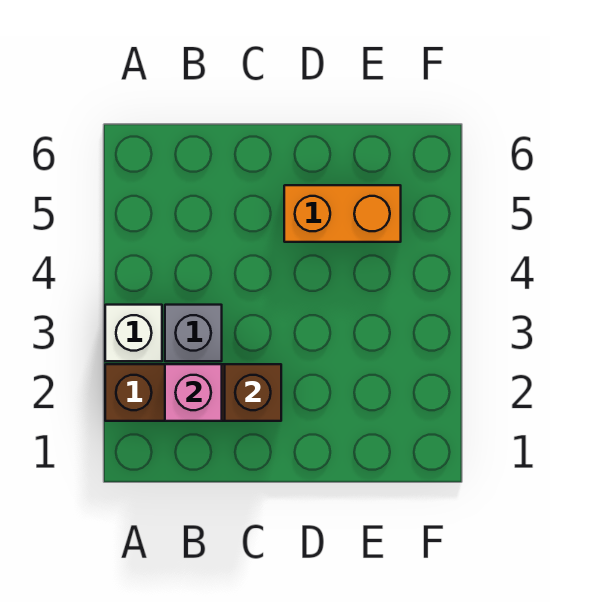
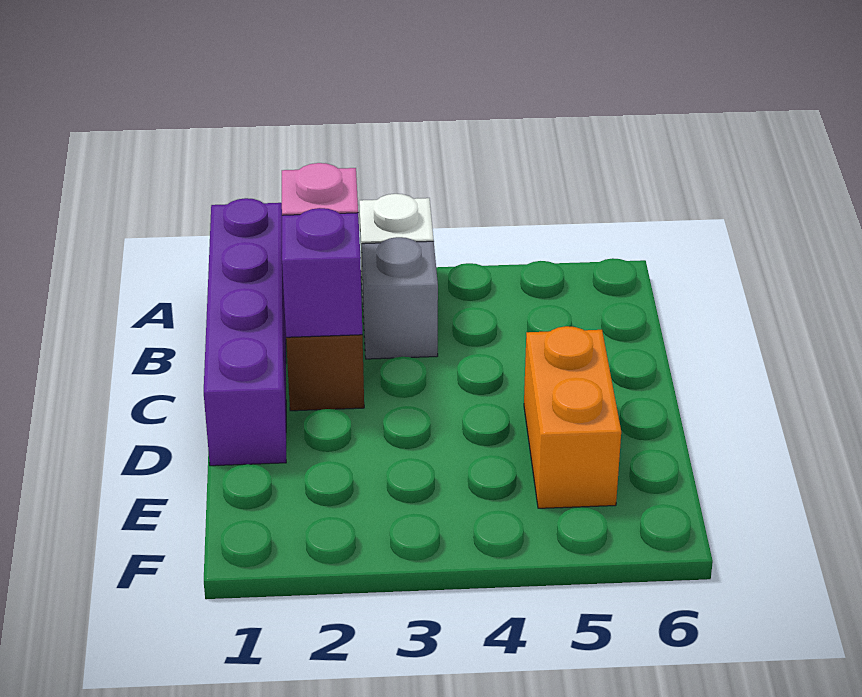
none -> purple brick A1:D1 level 1
brown brick C2 level 2 -> purple brick C2 level 2

